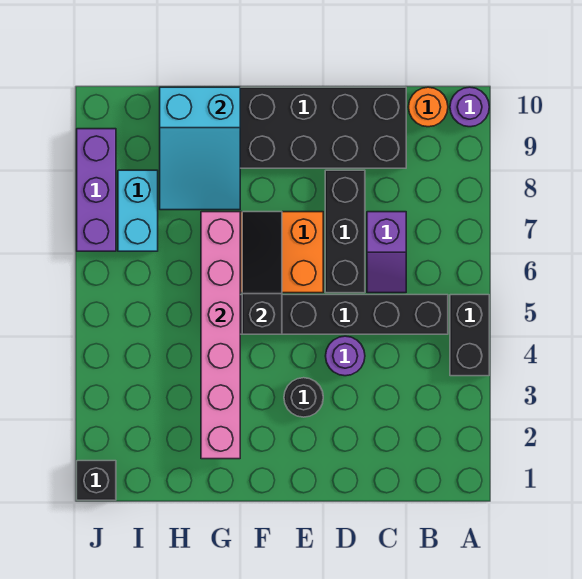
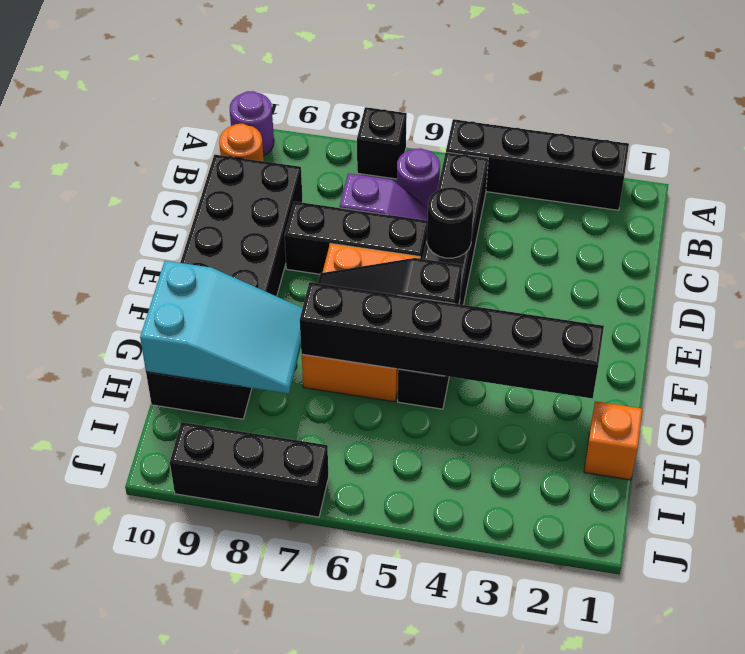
black brick A4:A5 level 1 -> black brick A2:A5 level 1
purple round brick D4 level 1 -> purple round brick B6 level 1
black round brick E3 level 1 -> black round brick D5 level 2
pink brick G2:G7 level 2 -> black brick G2:G7 level 2
none -> orange brick H1 level 1
cyan brick I7:I8 level 1 -> none
black brick J1 level 1 -> black brick A7 level 1
purple brick J7:J9 level 1 -> black brick J7:J9 level 1

